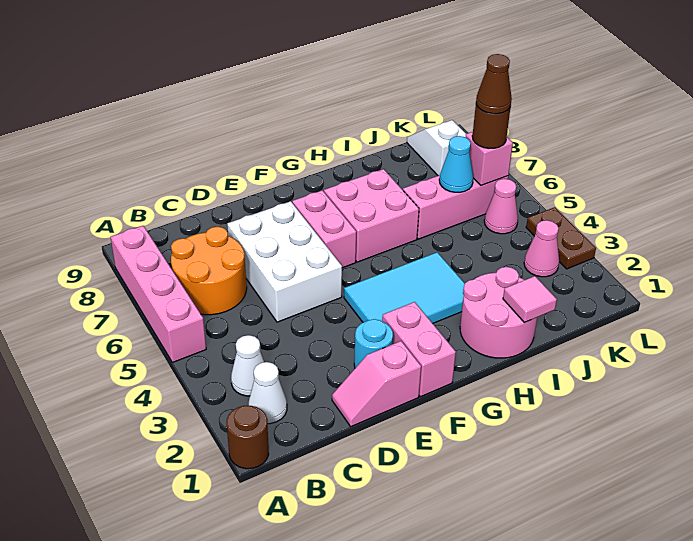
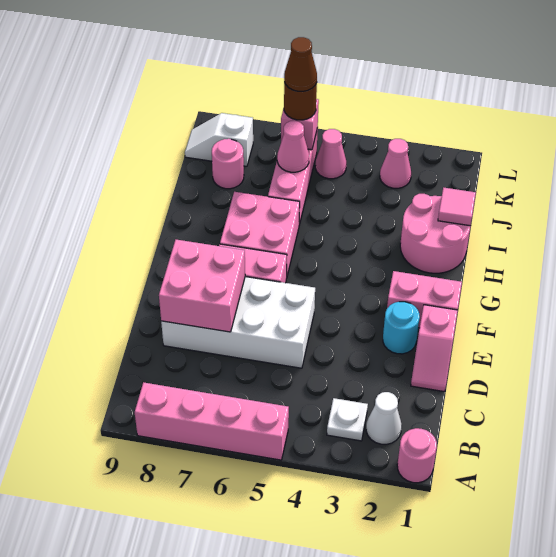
brown round brick A1 level 1 -> pink round brick A1 level 1
white cone B3 level 1 -> white plate B3 level 1
orange round brick B6:C7 level 1 -> none
white brick D5:E7 level 1 -> white brick D5:E8 level 1
none -> pink brick D7:E8 level 2
cyan tile F3:H4 level 1 -> none
cyan cone J6 level 2 -> pink cone J6 level 2
none -> pink round brick J8 level 1
brown plate L3:L4 level 1 -> none

